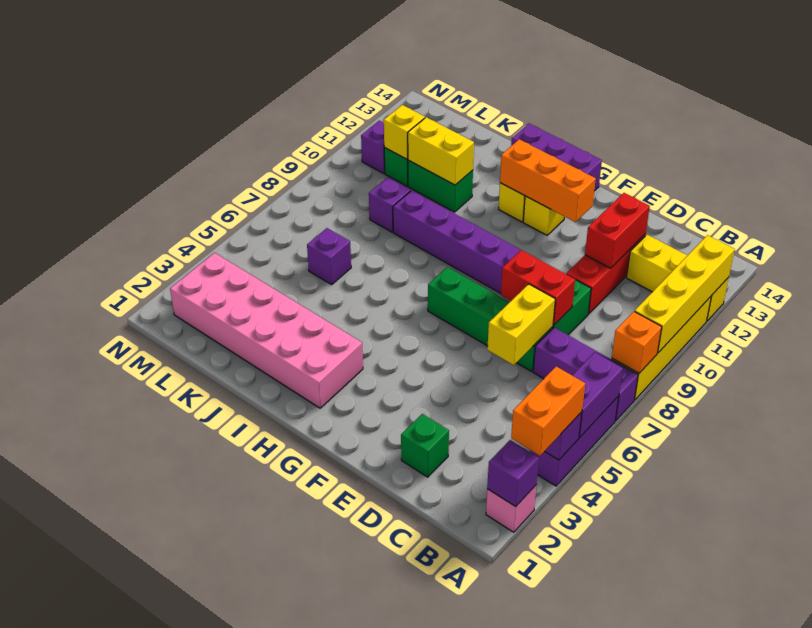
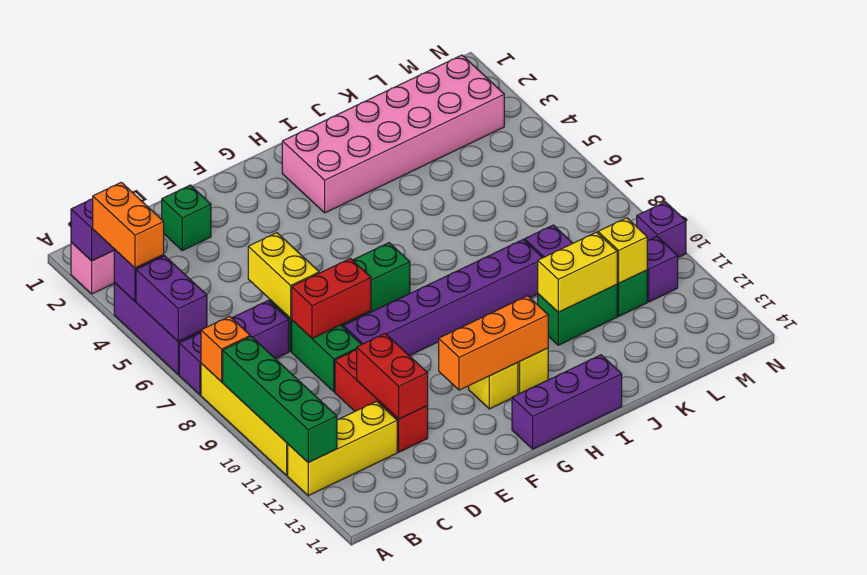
yellow brick A9:A12 level 2 -> green brick A9:A12 level 2
purple brick K6 level 1 -> purple brick N10 level 1

